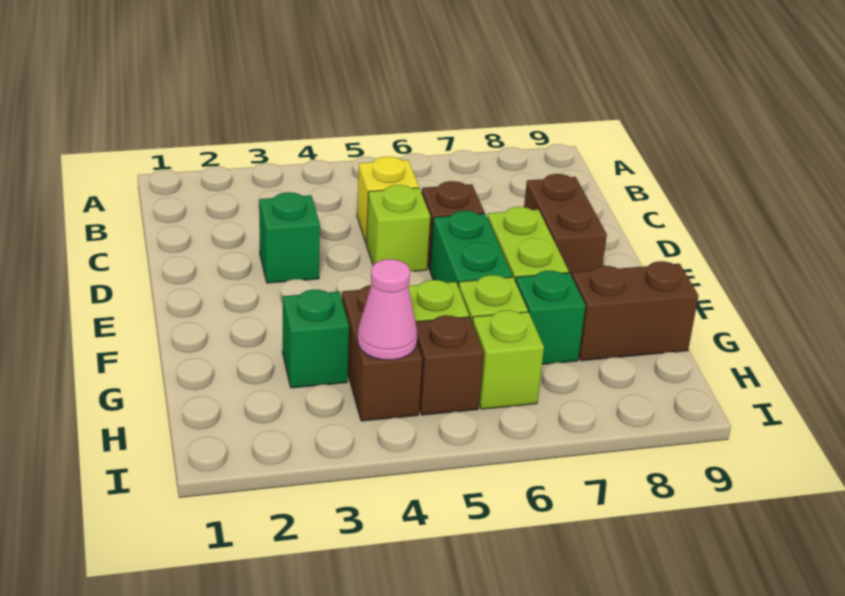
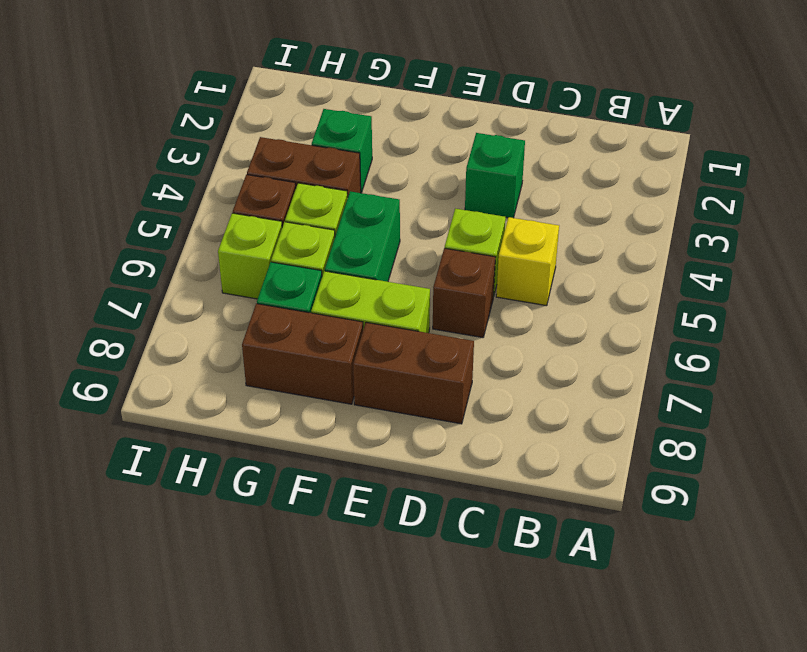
green brick E6:F6 level 1 -> green brick F5:F6 level 1
brown brick G8:G9 level 1 -> brown brick F8:G8 level 1
pink cone H4 level 2 -> none

